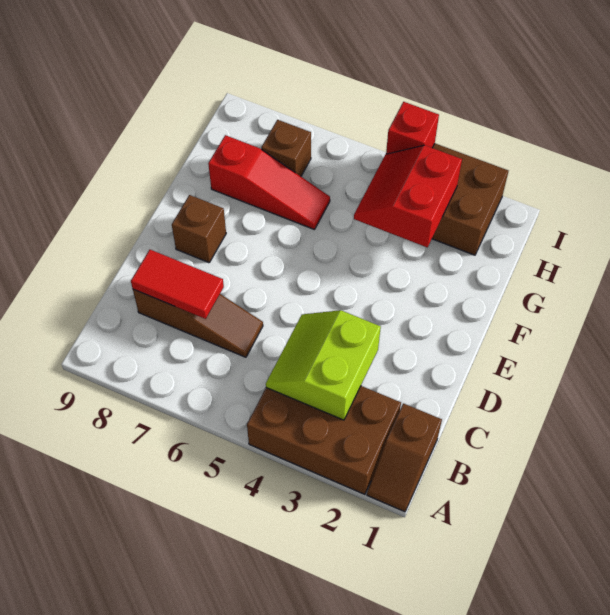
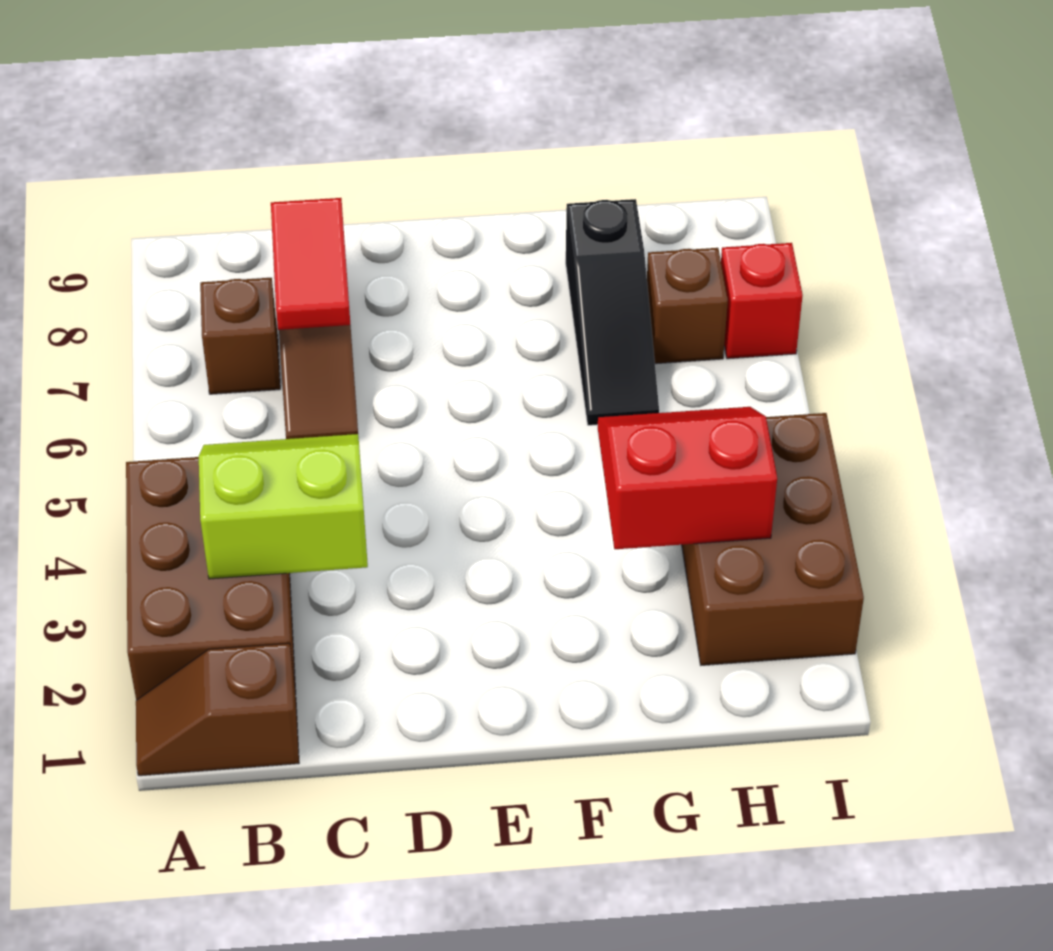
brown brick E8 level 1 -> brown brick B7 level 1
red slope G6:G8 level 1 top 8 -> black slope G6:G8 level 1 top 8
red brick I4 level 2 -> red brick I7 level 1

